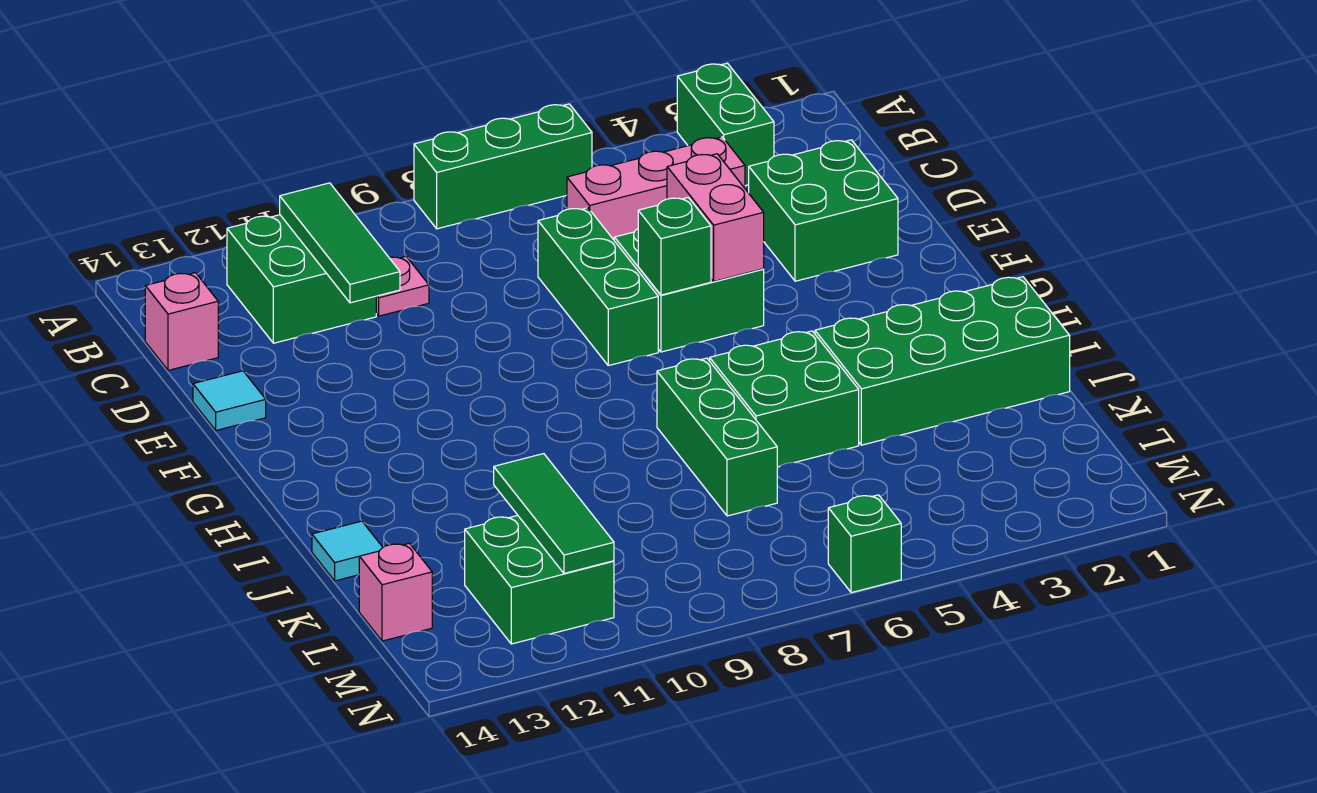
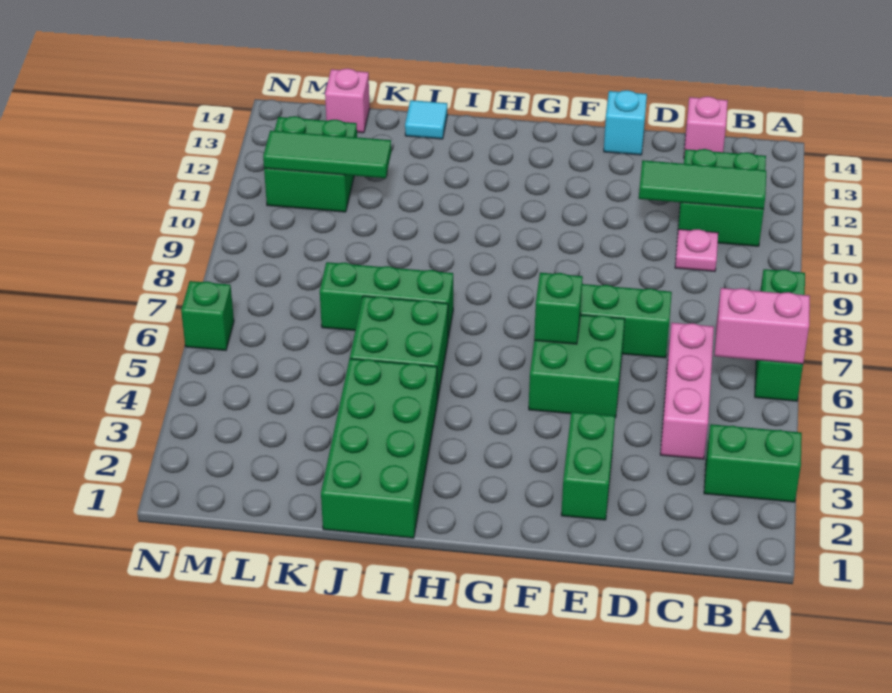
green brick D2:E3 level 1 -> green brick E2:E3 level 1
pink brick E5:F5 level 2 -> pink brick A6:B6 level 2
cyan tile E14 level 1 -> cyan brick E14 level 1

